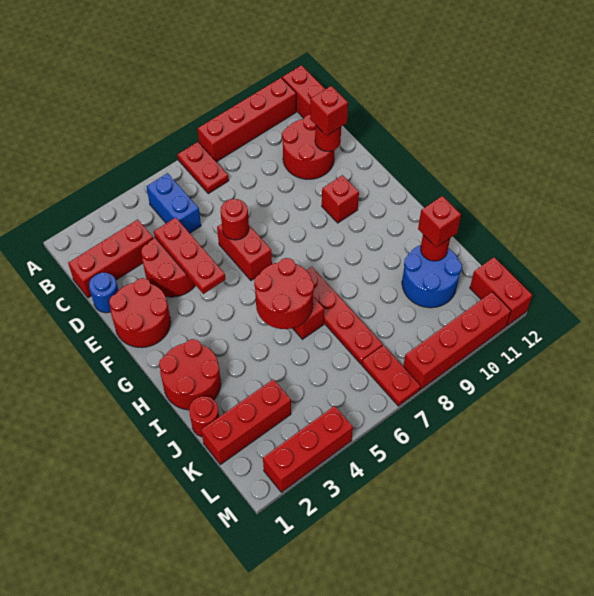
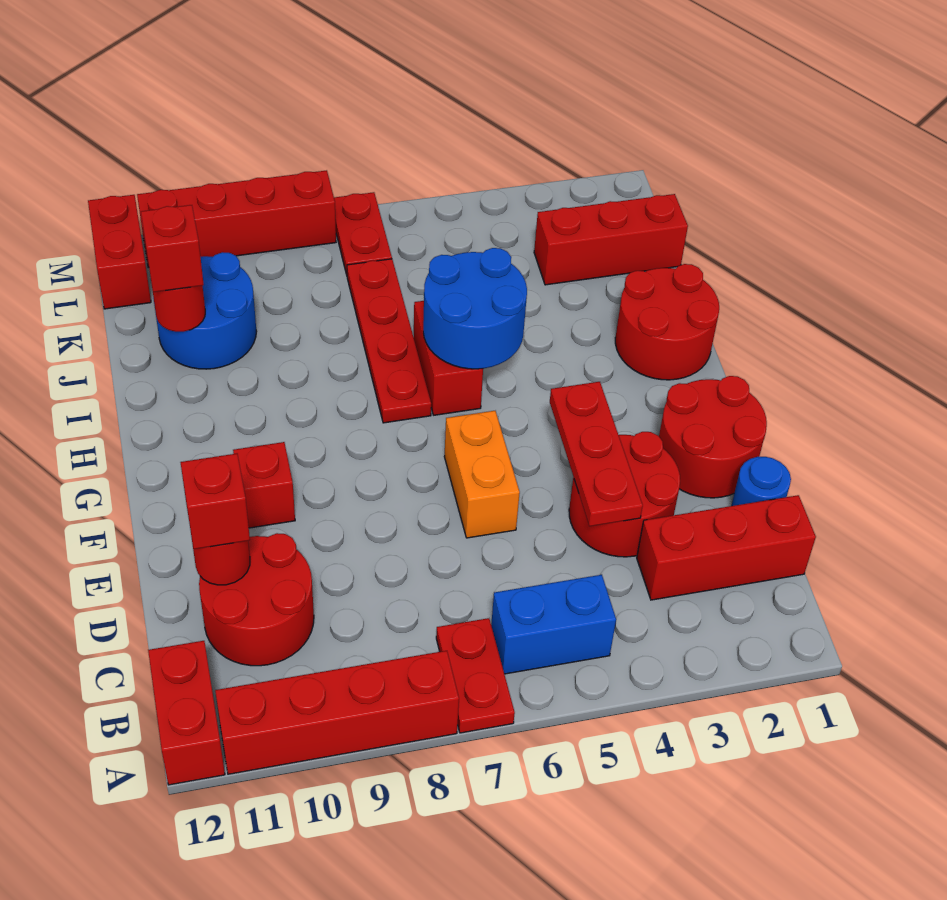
blue brick B5:C5 level 1 -> blue brick B5:B6 level 1
red brick E6:F6 level 1 -> orange brick E6:F6 level 1
red round brick E6 level 2 -> none
red round brick H5:I6 level 2 -> blue round brick H5:I6 level 2
red round brick J1 level 1 -> none
red brick M2:M4 level 1 -> none

